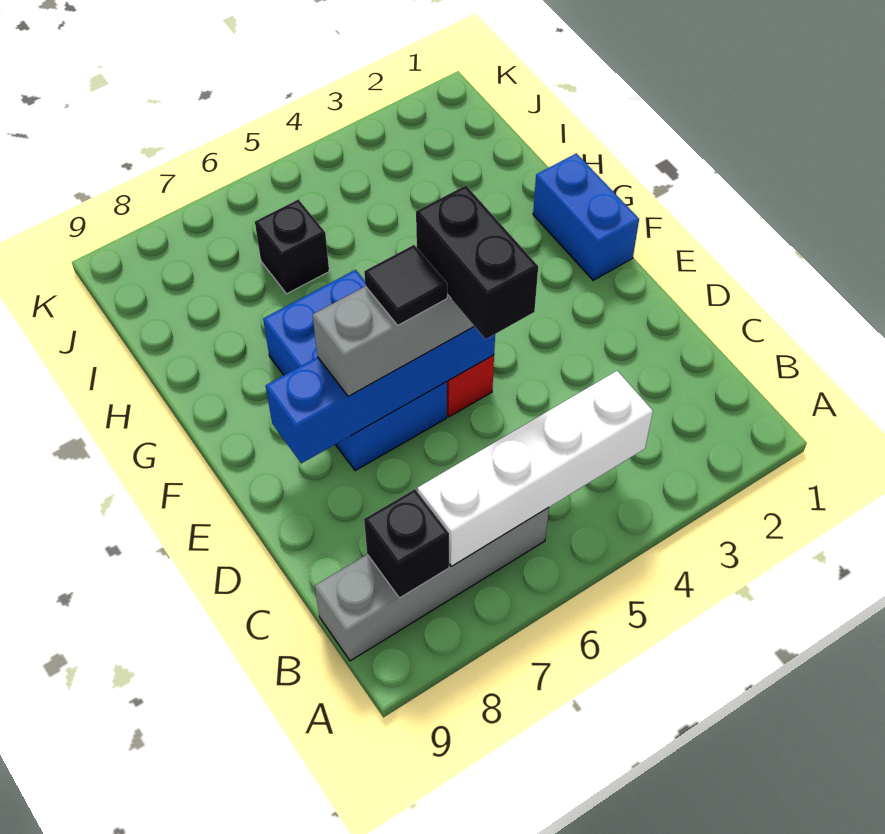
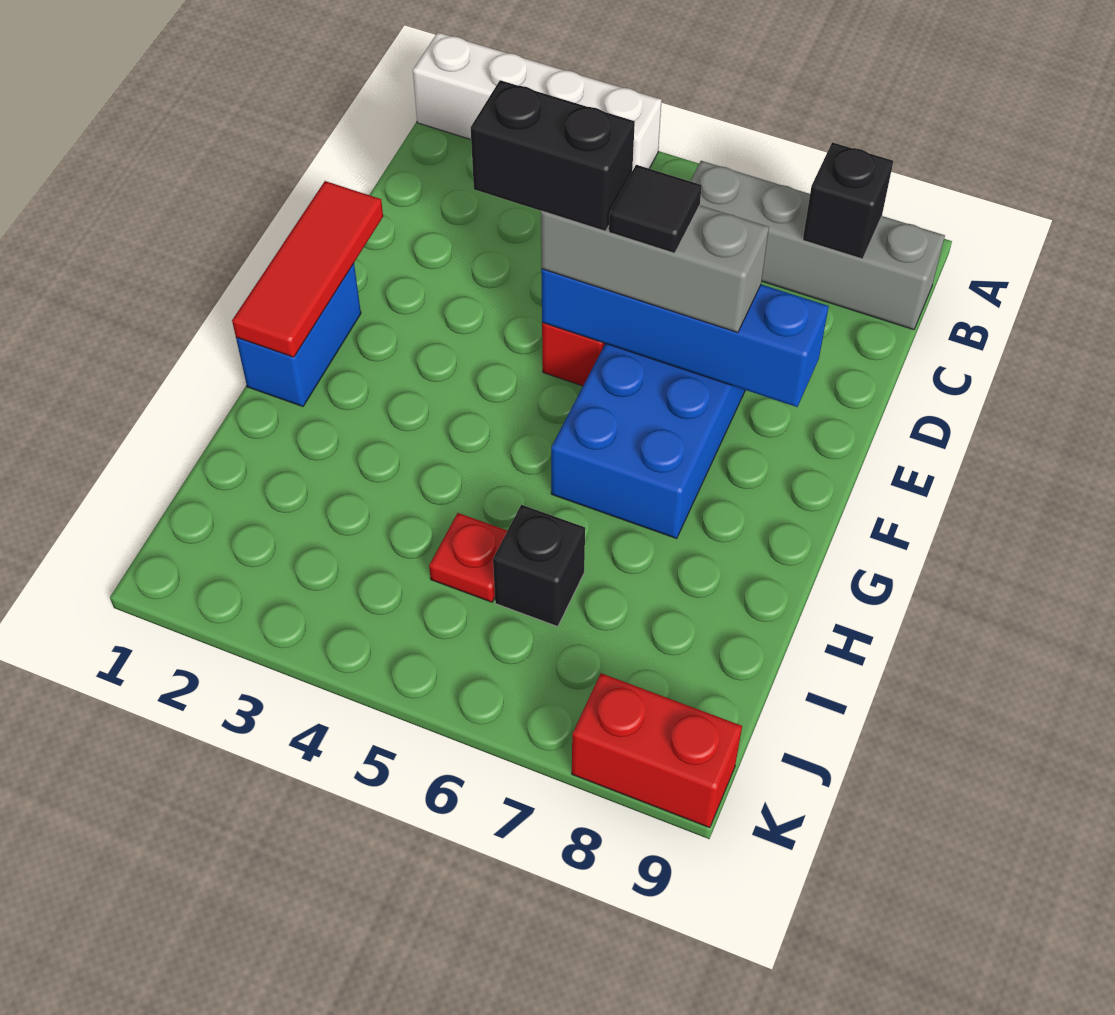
white brick B4:B7 level 2 -> white brick A1:A4 level 1
black brick D5:E5 level 4 -> black brick E4:E5 level 4
none -> red tile E1:G1 level 2
none -> red plate I5 level 1
none -> red brick K8:K9 level 1

